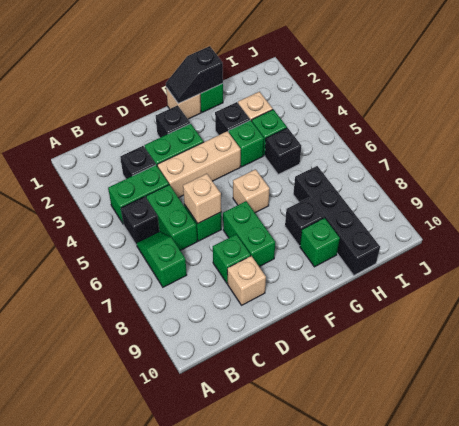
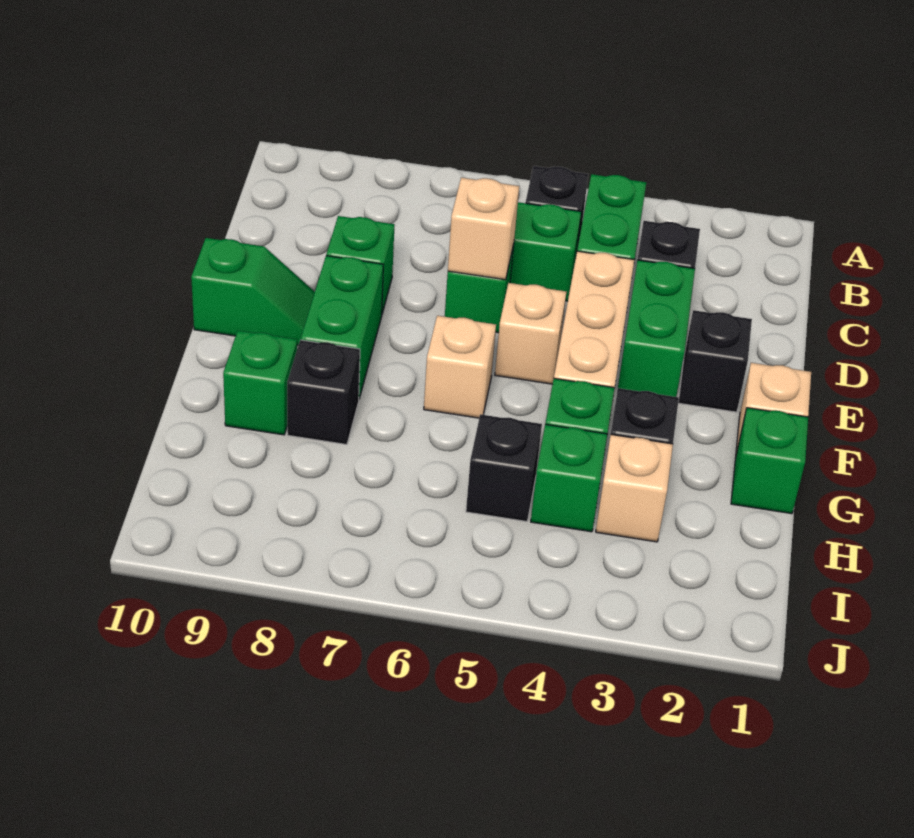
green slope B6:B7 level 1 top 7 -> green slope E9:E10 level 1 top 10
tan brick D9 level 1 -> tan brick E5 level 1
green brick E7:E8 level 1 -> green brick E8:F8 level 1
black slope F1:G1 level 2 top G -> none
black brick H7:H10 level 1 -> none

